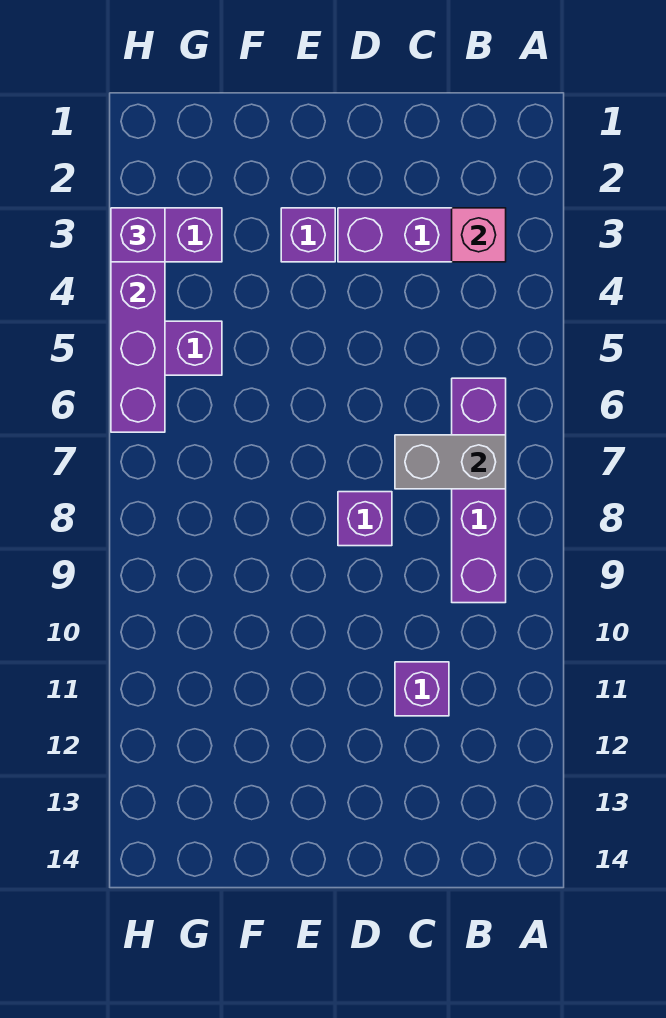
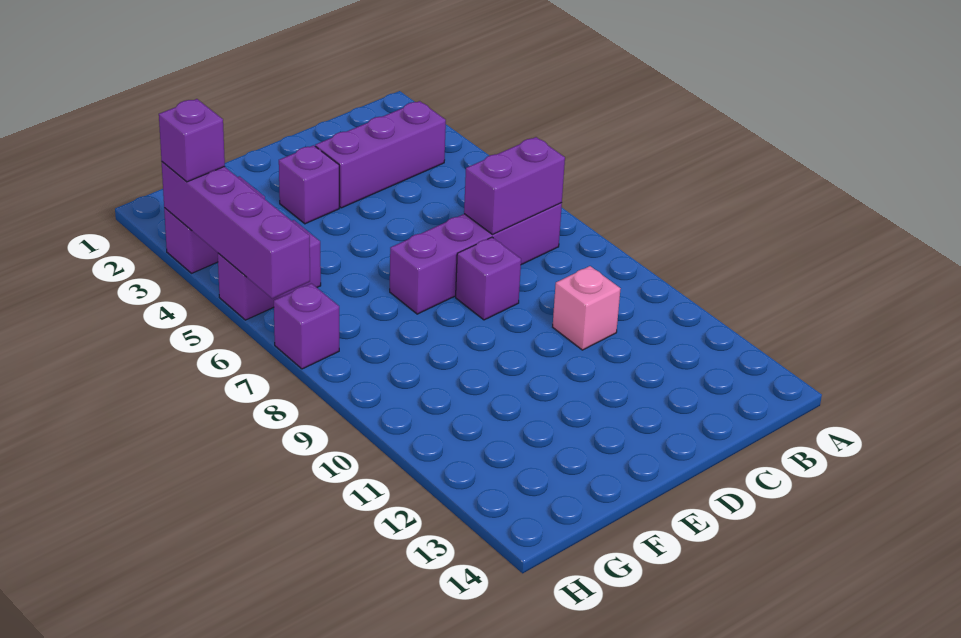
pink brick B3 level 2 -> pink brick C10 level 1
purple brick B6:B9 level 1 -> purple brick B7:E7 level 1
grey brick B7:C7 level 2 -> purple brick B7:C7 level 2
purple brick C11 level 1 -> purple brick H7 level 1

